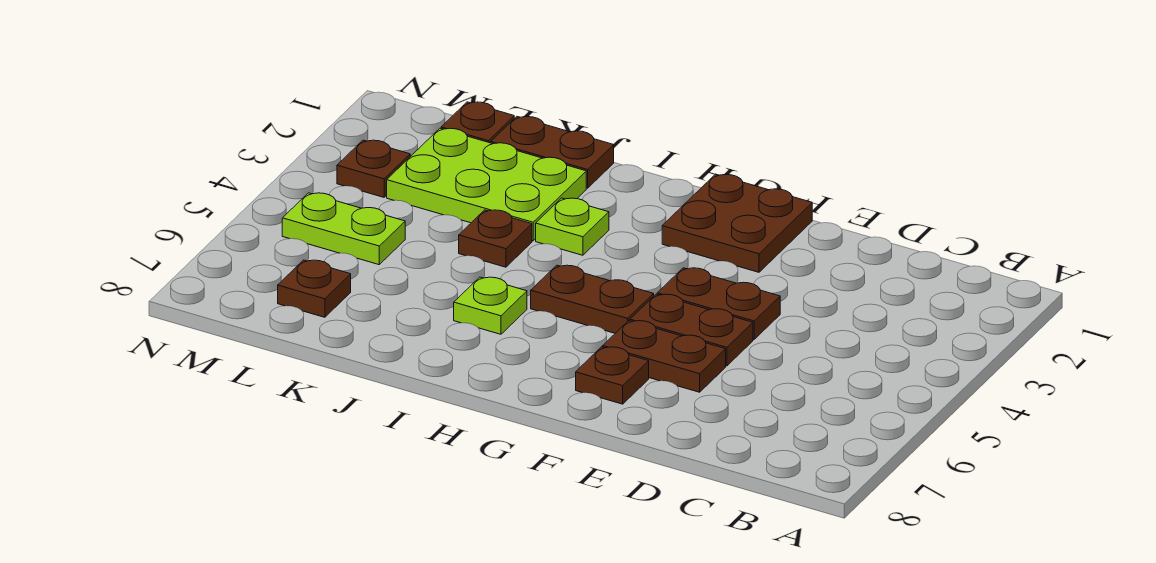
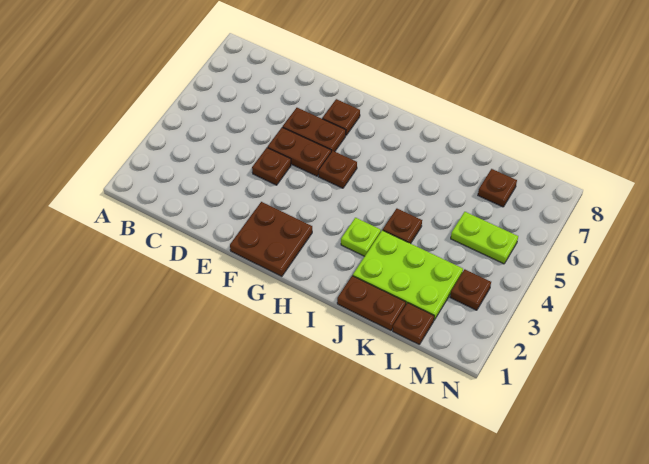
brown plate E4:F4 level 1 -> brown plate E4 level 1
brown plate G5:H5 level 1 -> brown plate G5 level 1
lime plate I6 level 1 -> none

